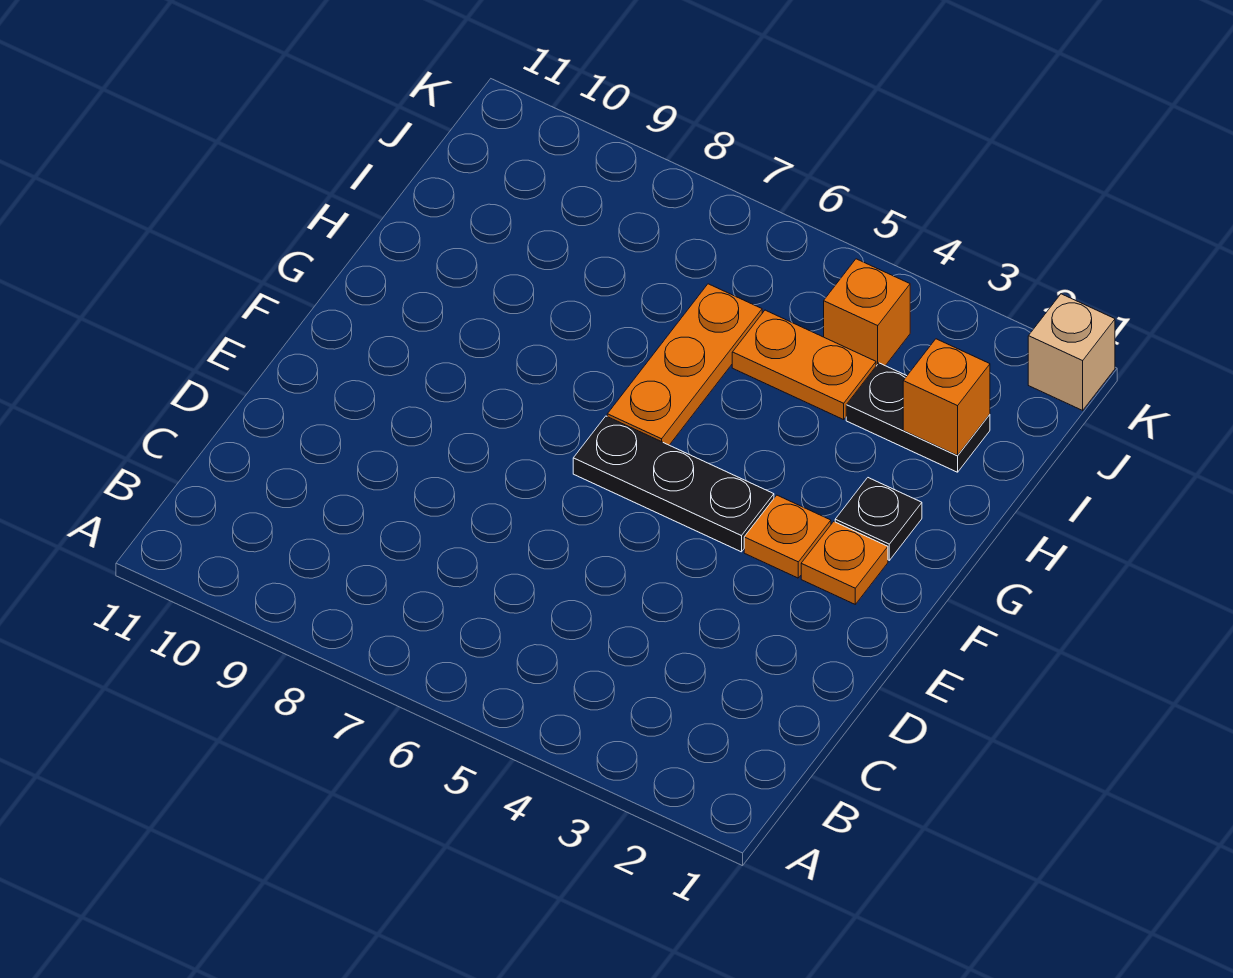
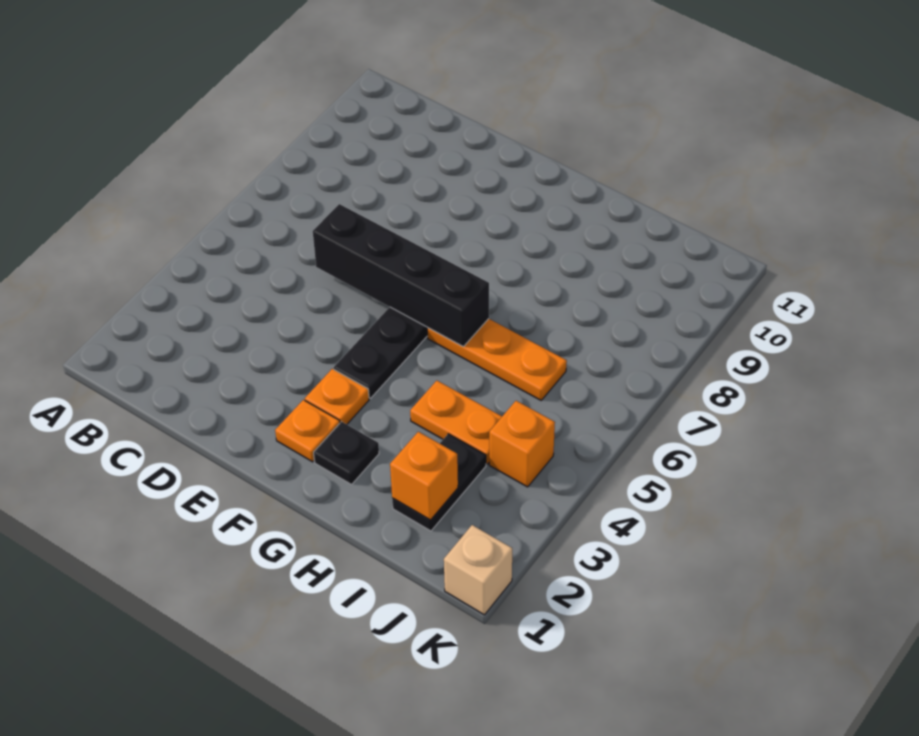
none -> black brick D6:G6 level 2
orange plate I4:I5 level 1 -> orange plate H4:I4 level 1

